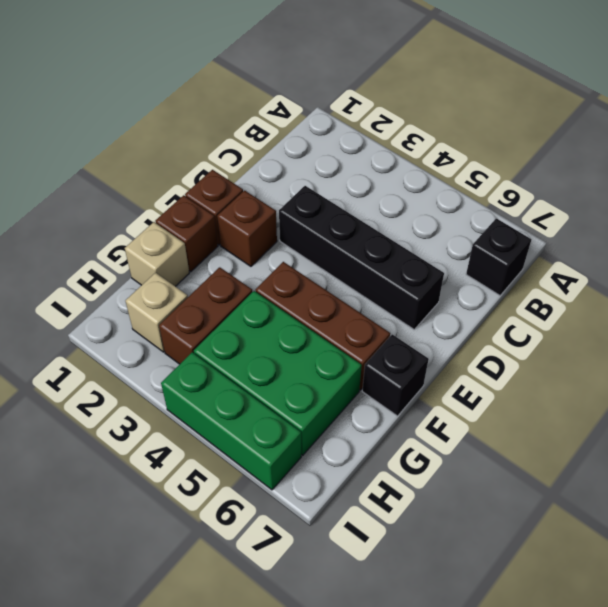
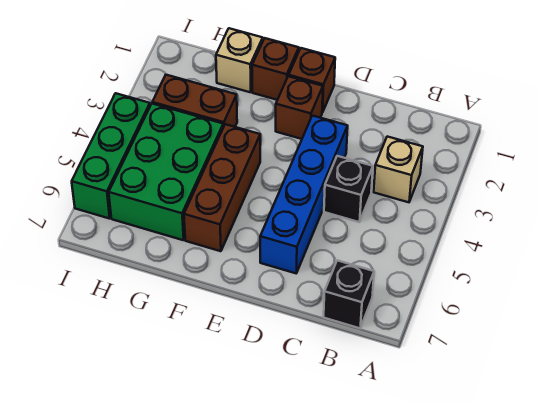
black brick D3:D6 level 1 -> blue brick D3:D6 level 1
black brick F7 level 1 -> black brick C4 level 1
tan brick H2 level 1 -> tan brick B3 level 1

